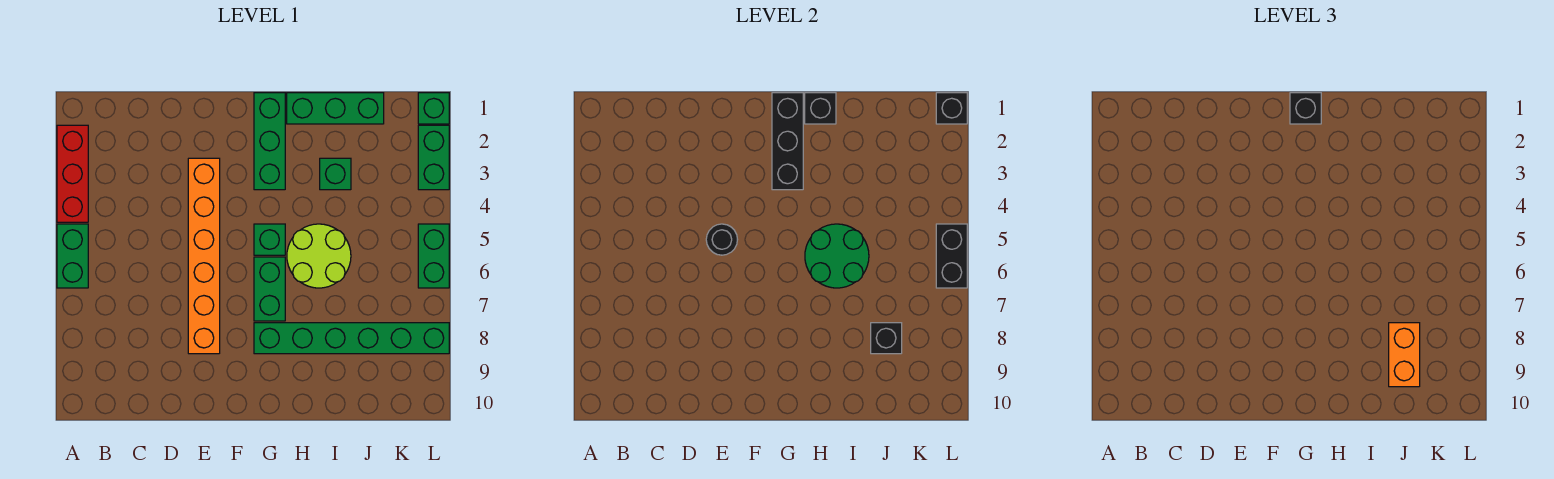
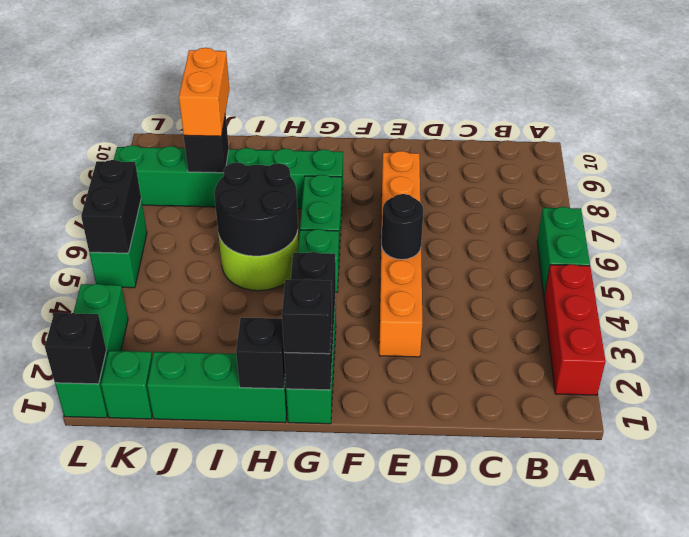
green round brick H5:I6 level 2 -> black round brick H5:I6 level 2
green brick I3 level 1 -> green brick K1 level 1

